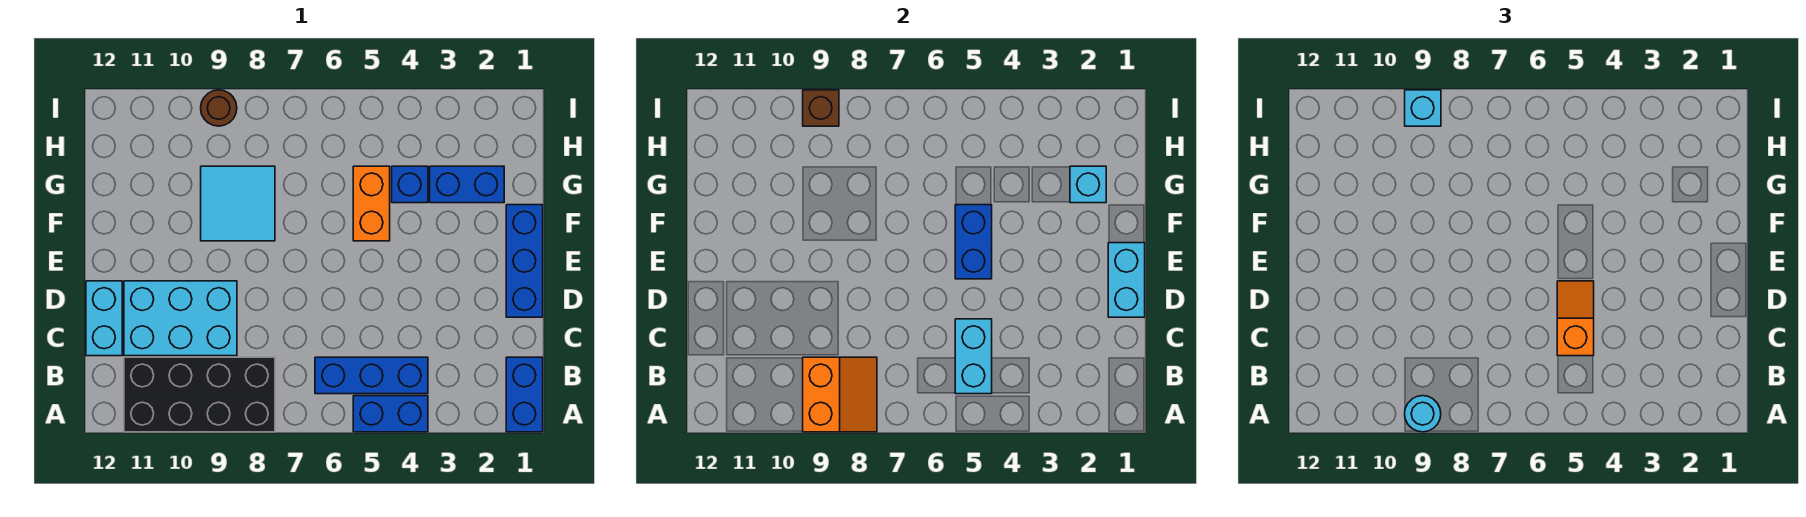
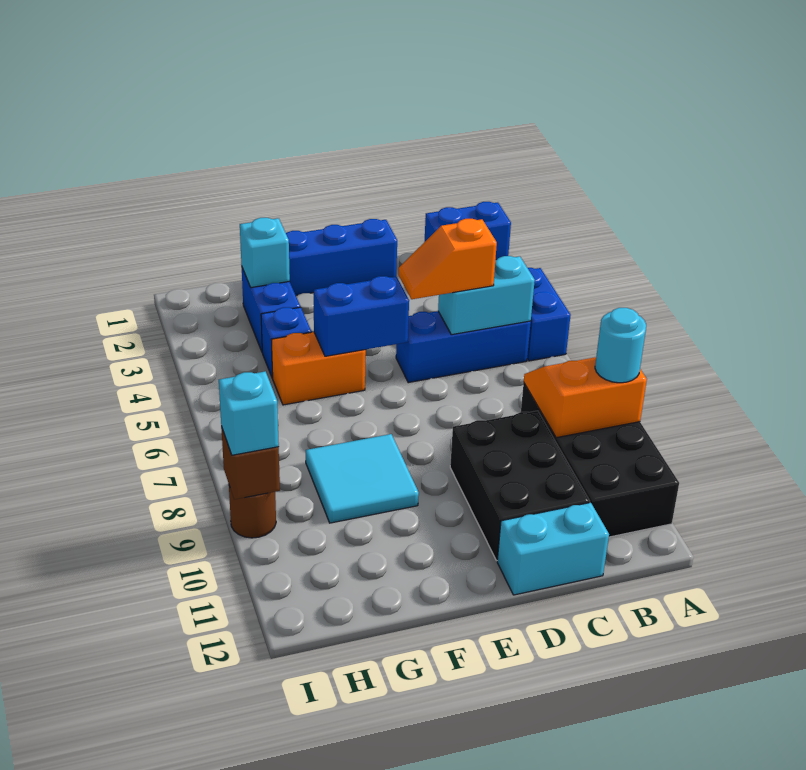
blue brick B4:B6 level 1 -> blue brick B5:D5 level 1
cyan brick C9:D11 level 1 -> black brick C9:D11 level 1
cyan brick D1:E1 level 2 -> none

